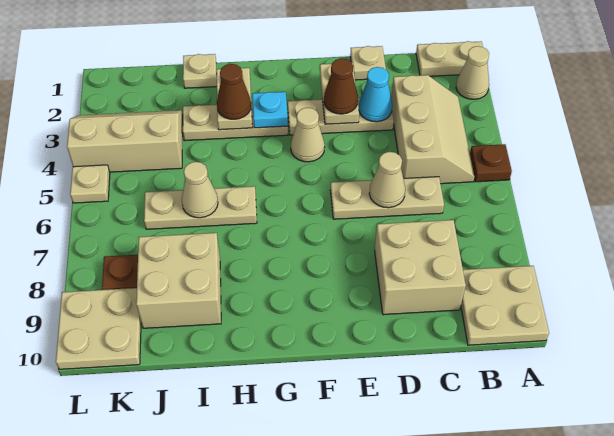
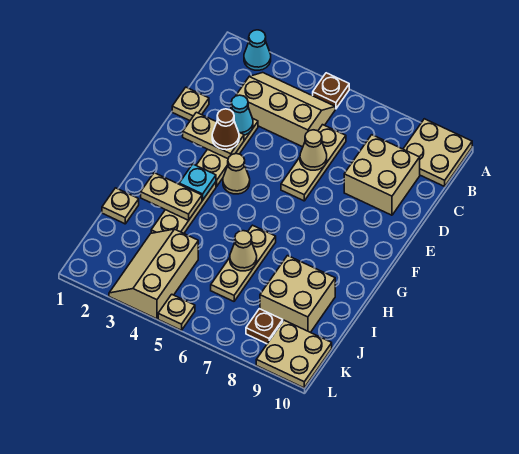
tan plate A1:B1 level 1 -> none
tan cone A2 level 1 -> cyan cone A2 level 1
brown cone H3 level 3 -> none

